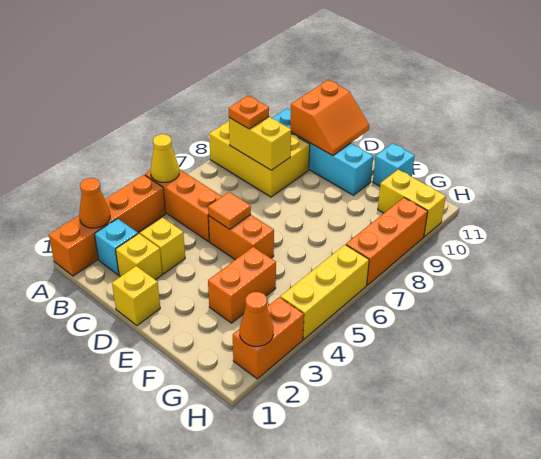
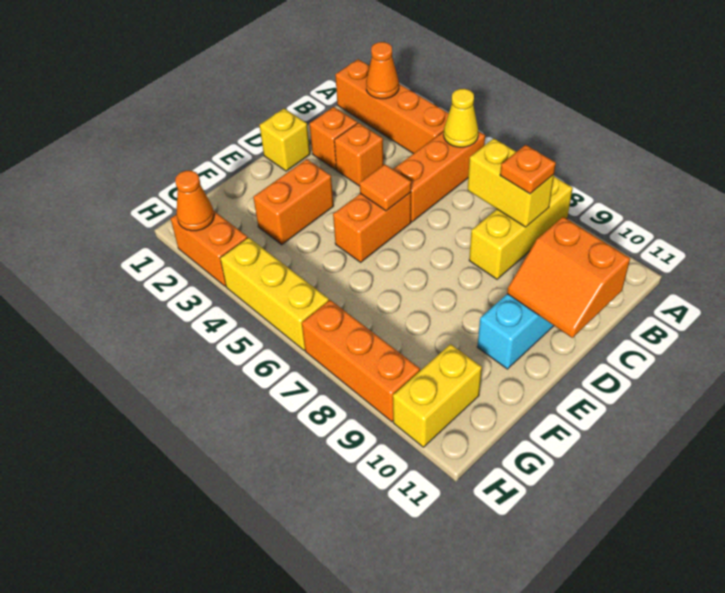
yellow brick A8:C9 level 1 -> yellow brick A8:C8 level 1
cyan brick B2 level 1 -> none
yellow brick B8:C8 level 2 -> yellow brick B7:B8 level 2
yellow brick C2 level 1 -> orange brick C2 level 1
yellow brick C3 level 1 -> orange brick C3 level 1
orange brick F3:F4 level 1 -> orange brick E3:F3 level 1
cyan brick F11 level 1 -> none

